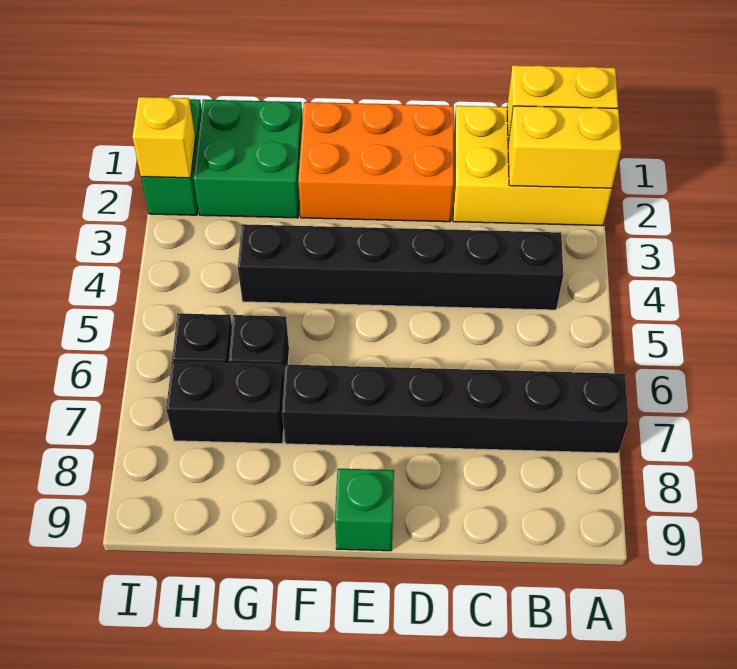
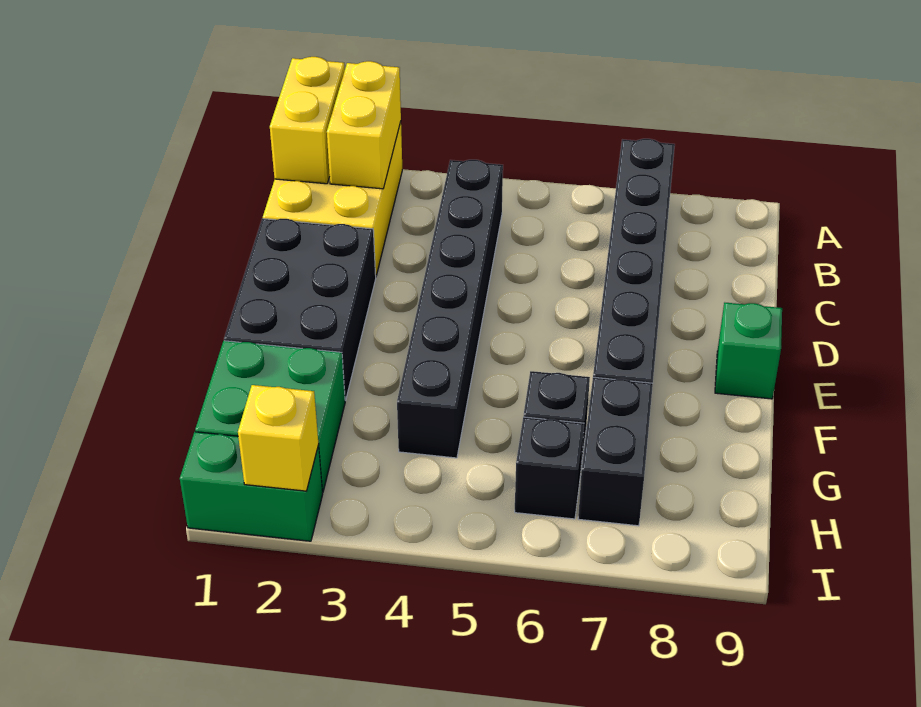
orange brick D1:F2 level 1 -> black brick D1:F2 level 1

